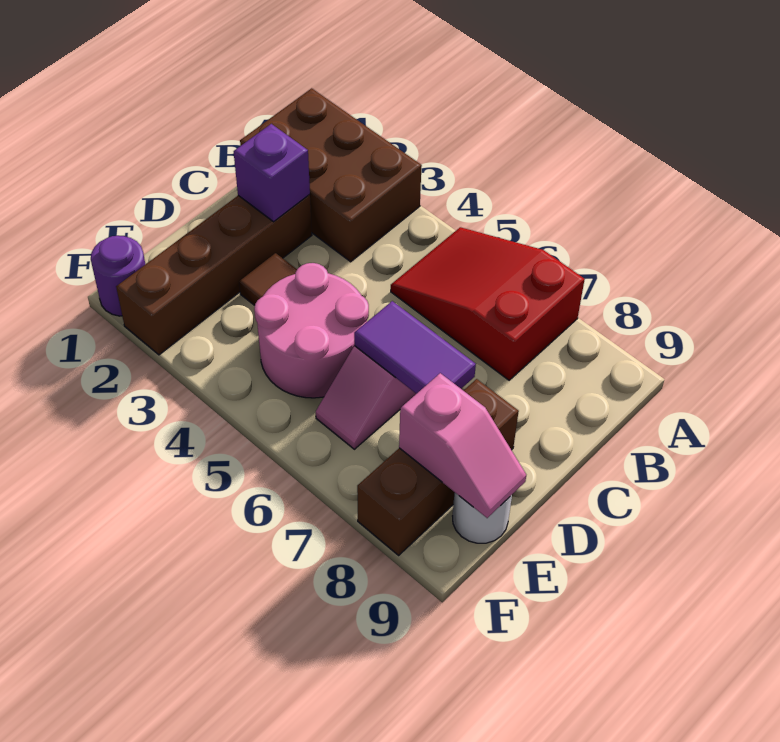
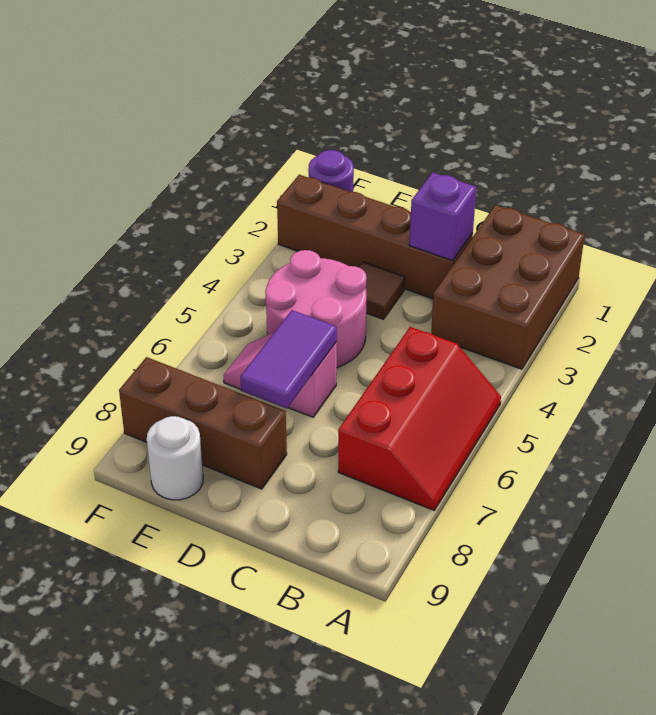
red slope A5:B7 level 1 top 7 -> red slope A5:B7 level 1 top B
pink slope E8:E9 level 2 top 8 -> none

